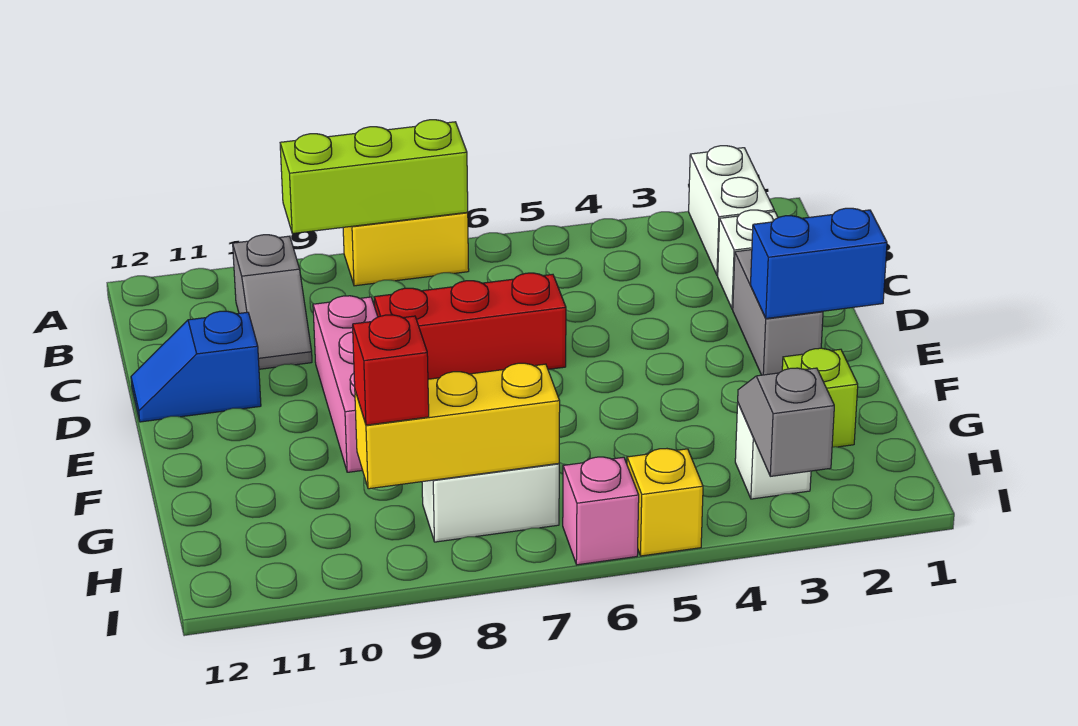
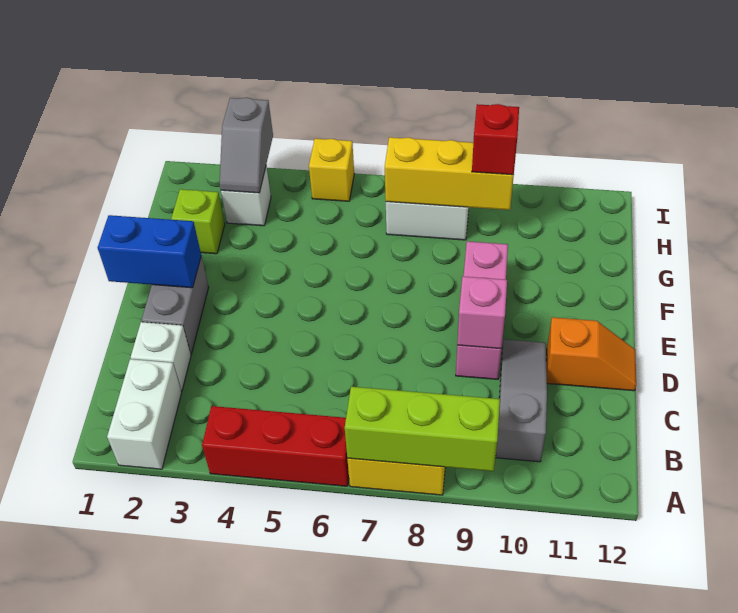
grey slope B10:C10 level 1 top B -> grey slope B10:D10 level 1 top B
red brick D6:D8 level 1 -> red brick A4:A6 level 1
blue slope D11:D12 level 1 top 11 -> orange slope D11:D12 level 1 top 11
pink brick I6 level 1 -> pink brick D9 level 2

